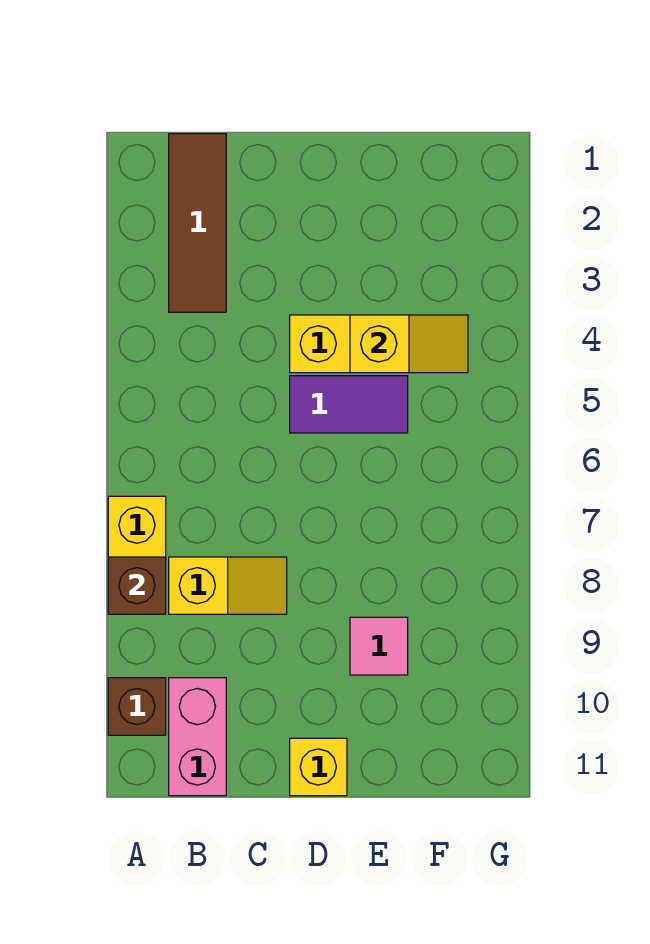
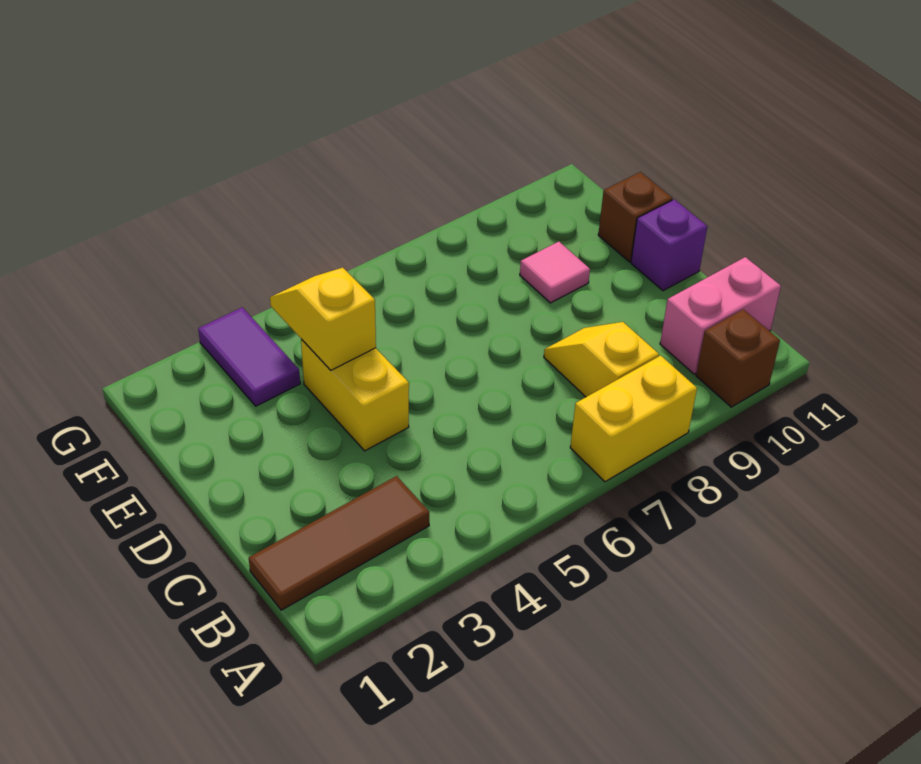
brown brick A8 level 2 -> brown brick E11 level 1
purple tile D5:E5 level 1 -> purple tile F3:G3 level 1
yellow brick D11 level 1 -> purple brick D11 level 1

